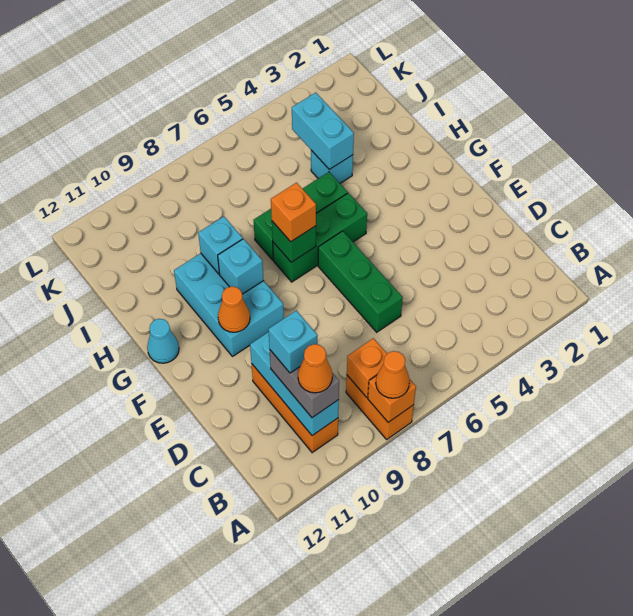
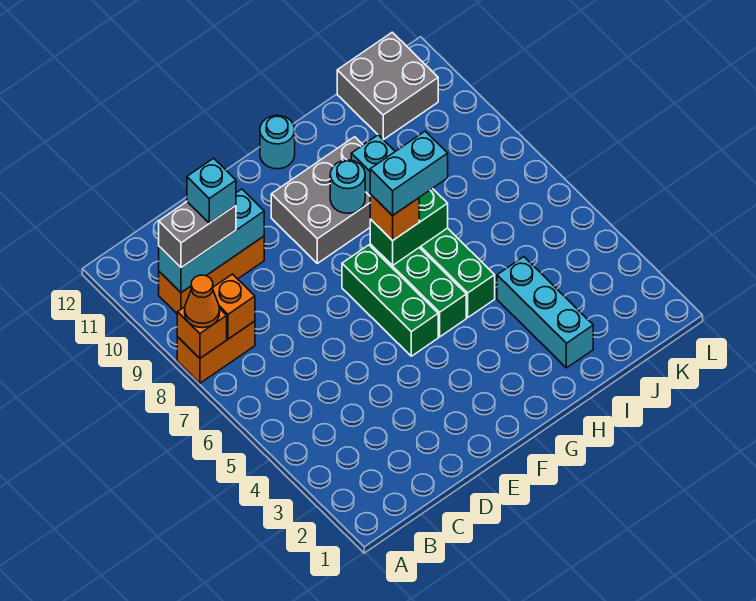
orange cone B10 level 4 -> none
green brick D6:F6 level 1 -> green brick F5:F7 level 1
cyan brick F9:H10 level 1 -> grey brick F9:H10 level 1
orange cone F10 level 2 -> none
green brick G7 level 2 -> green brick G7:H7 level 2
cyan brick G9 level 2 -> cyan round brick G9 level 2
cyan cone G12 level 1 -> cyan round brick G12 level 1
cyan brick I4 level 1 -> cyan brick I2:I4 level 1
cyan brick I4:J4 level 2 -> cyan brick G7:H7 level 4
none -> grey brick J11:K12 level 1

